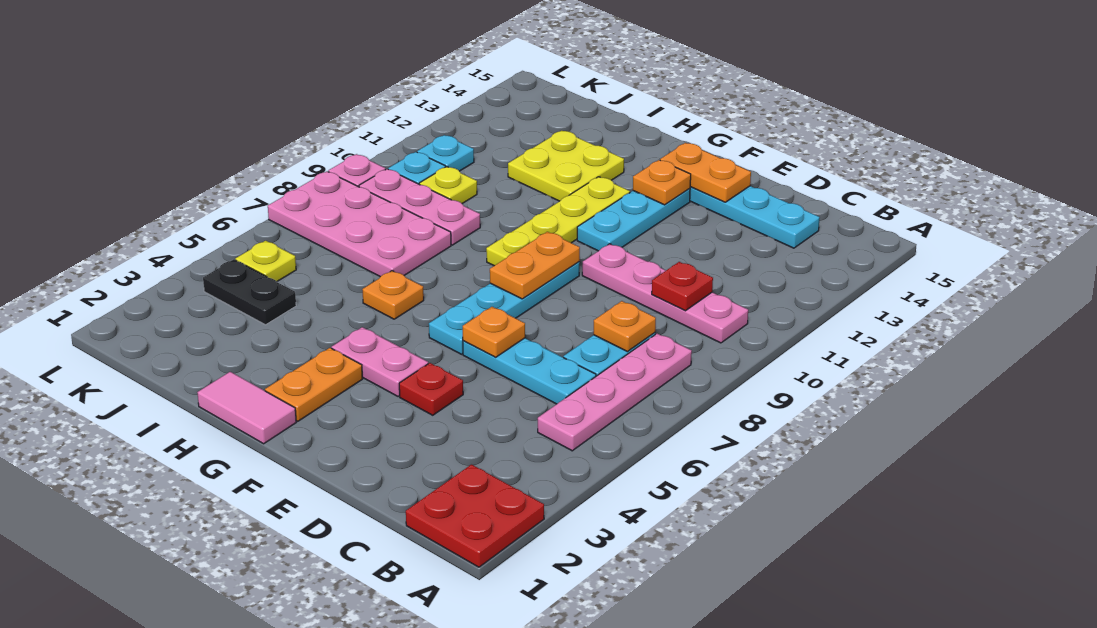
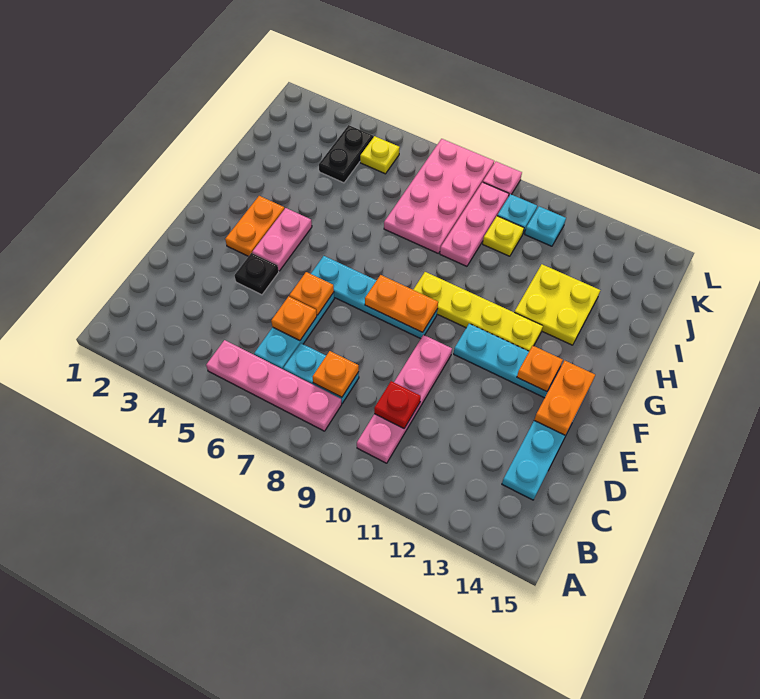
red plate A1:B2 level 1 -> none
red plate E4 level 1 -> black plate E4 level 1
pink tile G1:H1 level 1 -> none
orange plate G2:G3 level 1 -> orange plate F3:G3 level 1
orange plate H6 level 1 -> orange plate D6 level 2

